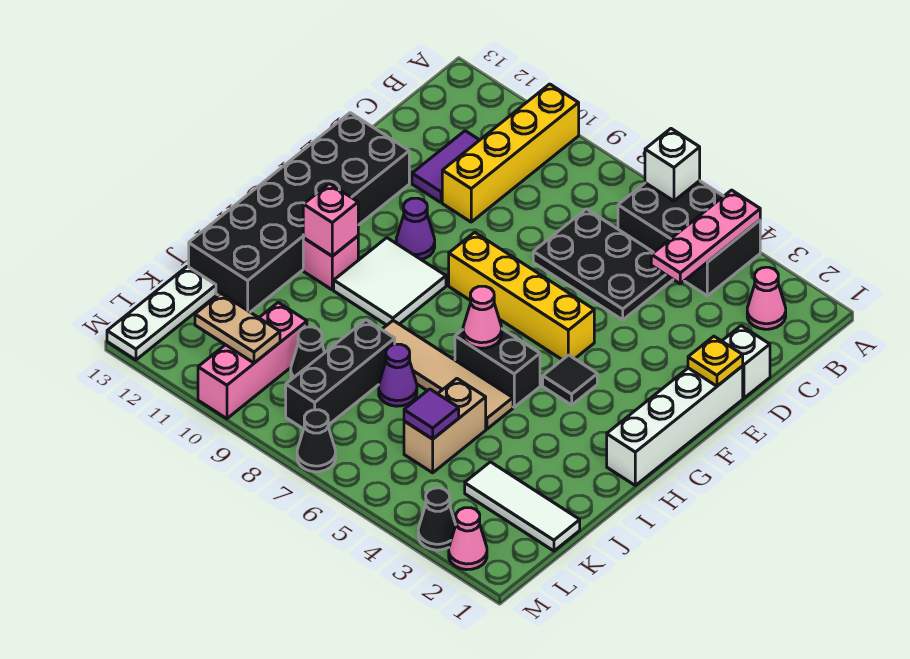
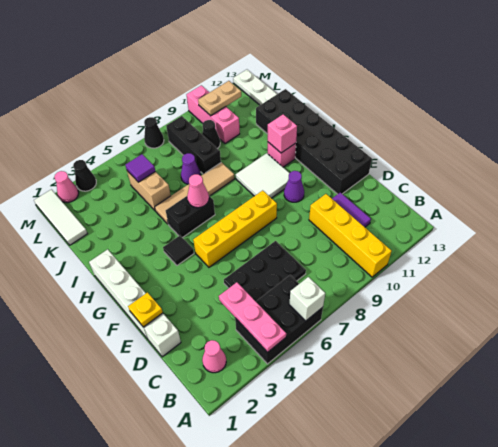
white tile K1:K3 level 1 -> white tile K1:M1 level 1

